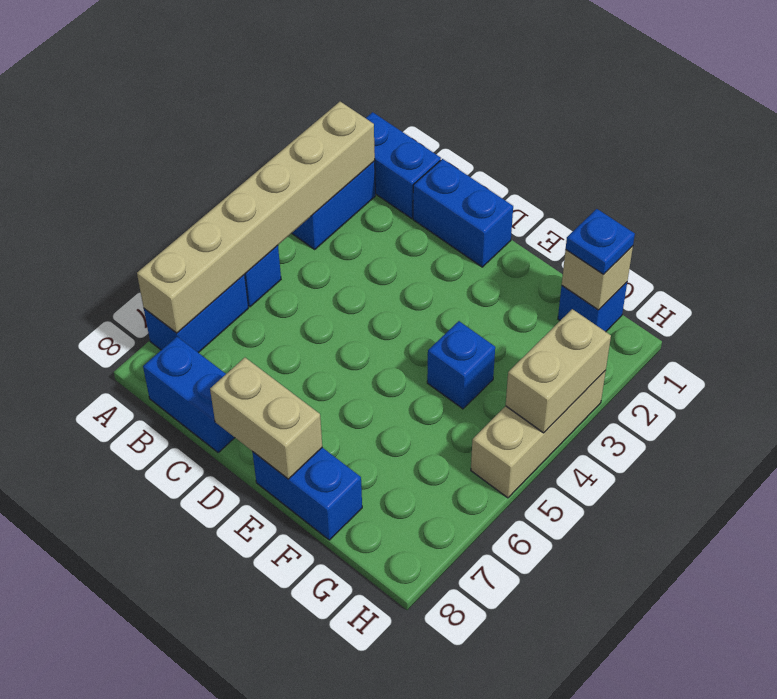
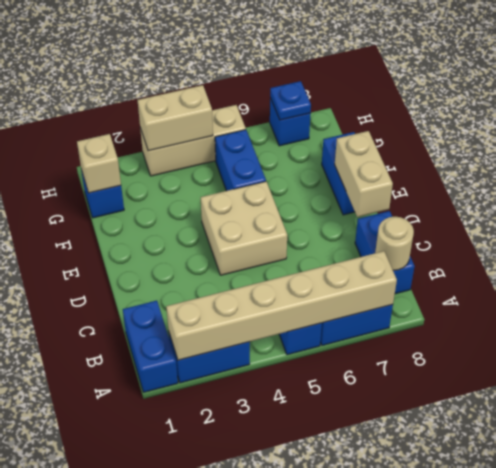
none -> tan round brick B8 level 2
blue brick C1:D1 level 1 -> blue brick F5:G5 level 1
none -> tan brick D4:E5 level 1
blue brick F4 level 1 -> blue brick H7 level 1
blue plate G1 level 3 -> blue plate H7 level 2

